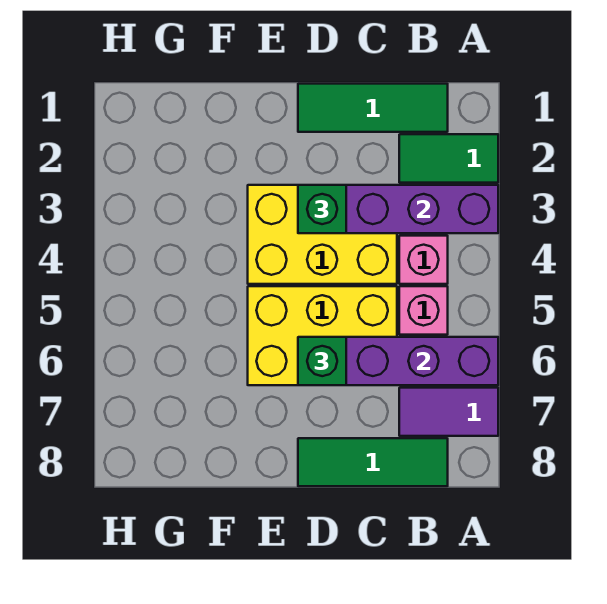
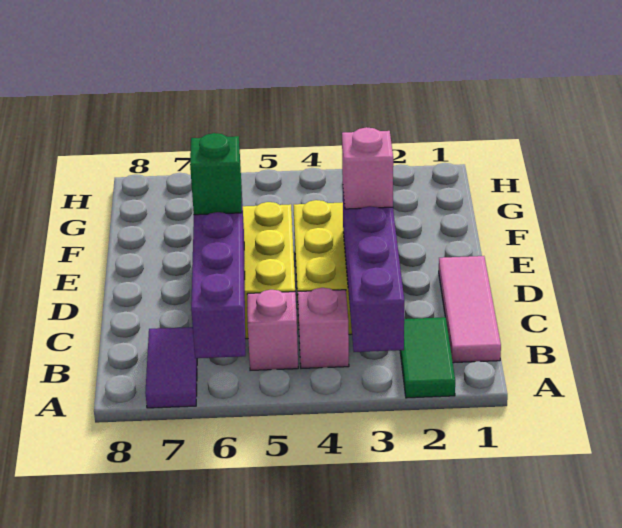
green tile B1:D1 level 1 -> pink tile B1:D1 level 1
green tile B8:D8 level 1 -> none
green brick D3 level 3 -> pink brick D3 level 3

